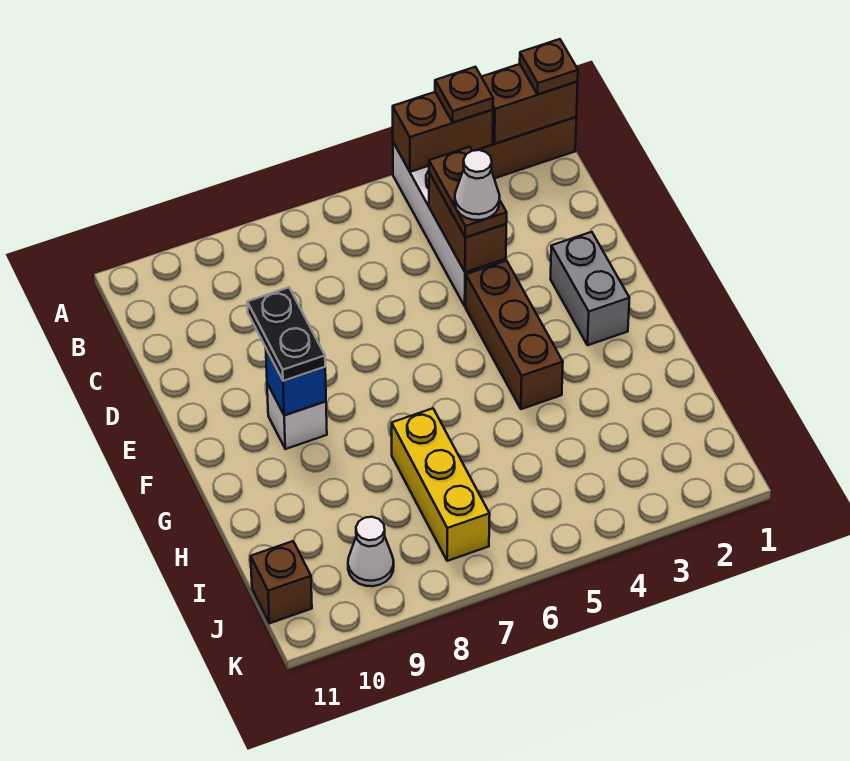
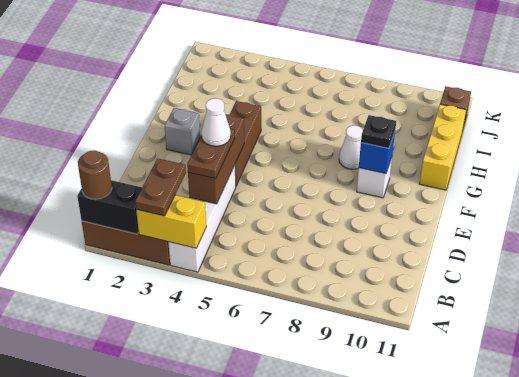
brown brick A1:A2 level 2 -> black brick A1:A2 level 2
brown plate A1 level 3 -> brown round brick A1 level 3
brown brick A3:A4 level 2 -> yellow brick A3:A4 level 2
brown plate A3 level 3 -> brown plate A3:B3 level 3
brown brick C4:D4 level 2 -> brown brick C4:E4 level 2
grey brick E2:F2 level 1 -> grey brick F2 level 1
black plate E9:F9 level 3 -> black plate F9 level 3
yellow brick H7:J7 level 1 -> yellow brick G11:I11 level 1
white cone J9 level 1 -> white cone G8 level 1

